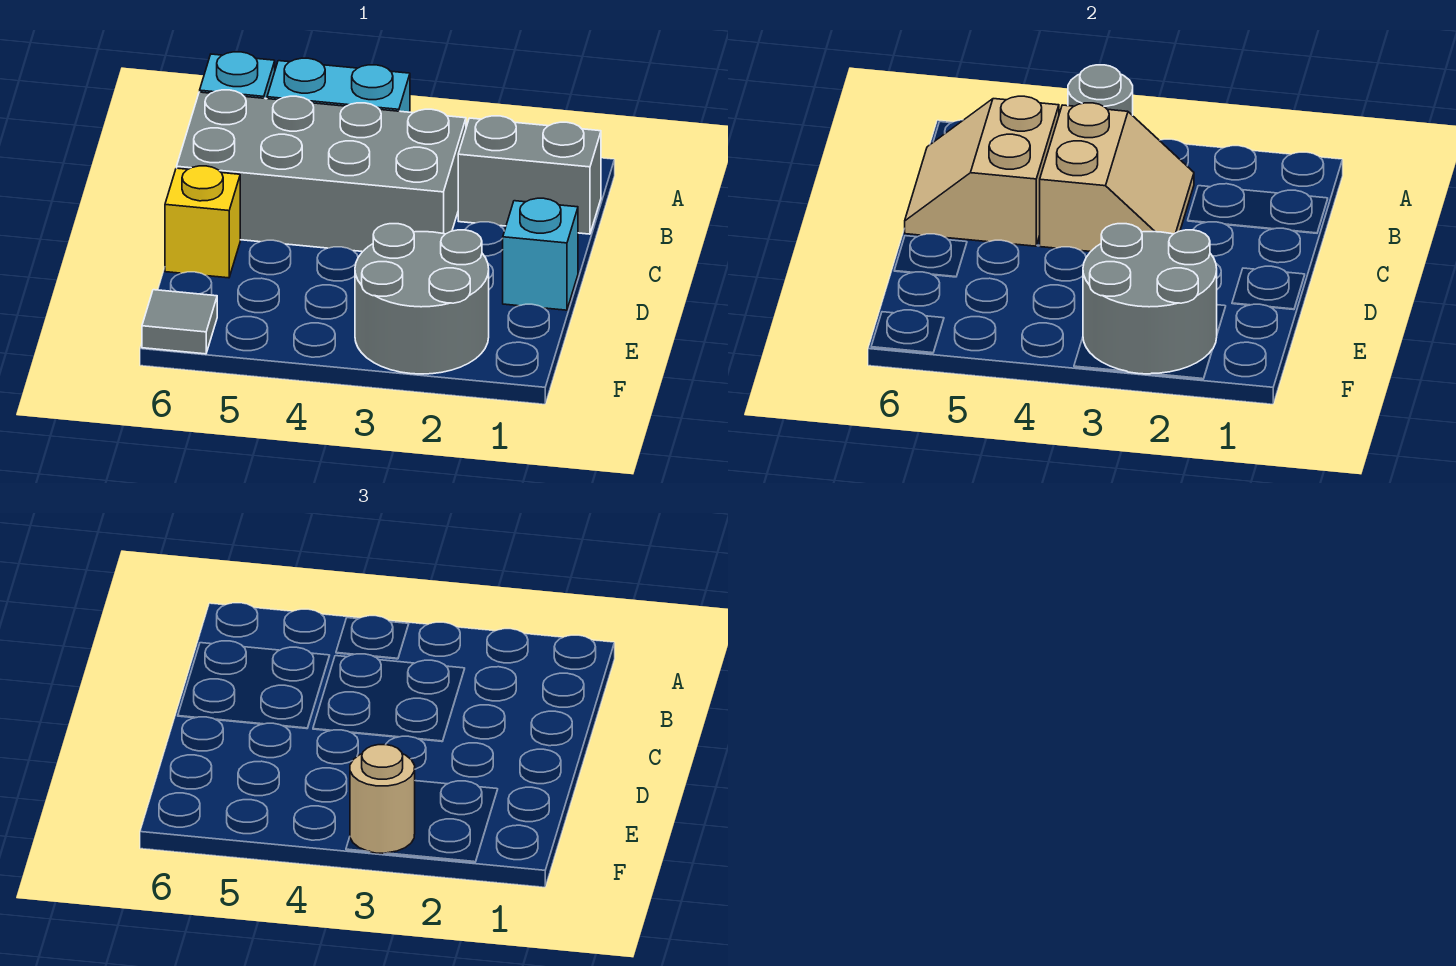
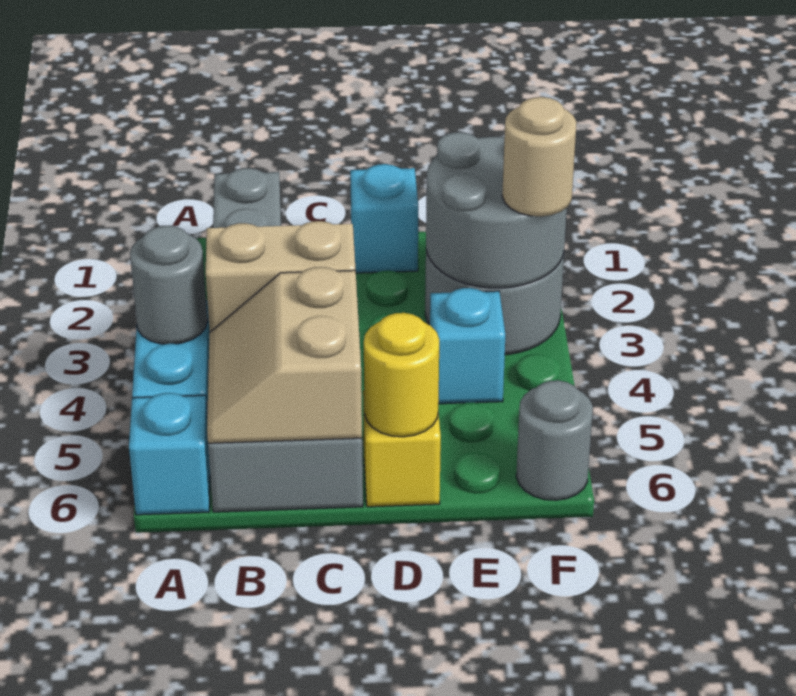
tan slope B5:C6 level 2 top 5 -> tan slope B5:C6 level 2 top C
none -> yellow round brick D6 level 2
none -> cyan brick E4 level 1
grey tile F6 level 1 -> grey round brick F6 level 1

